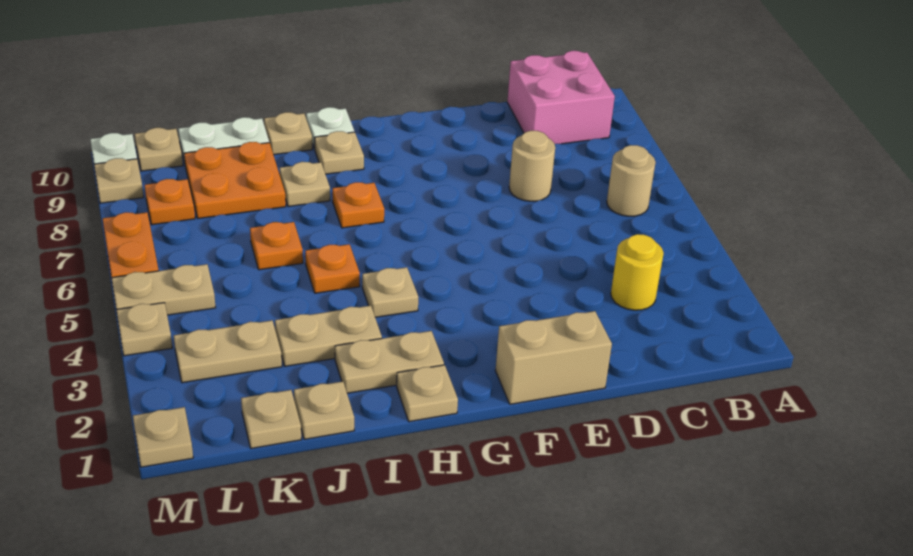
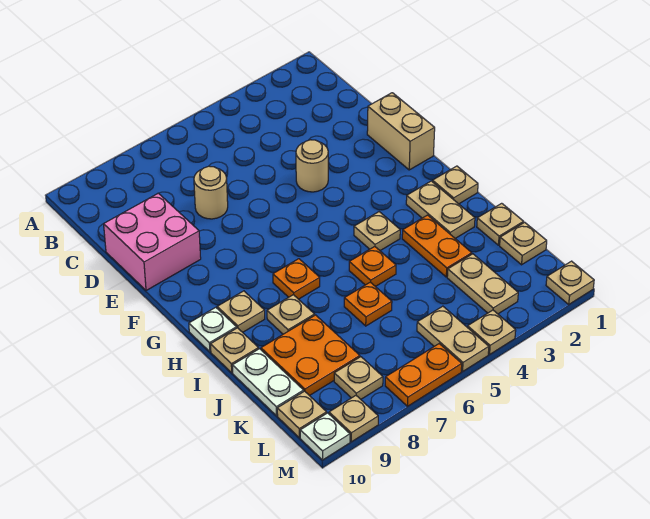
tan round brick B6 level 1 -> tan round brick E4 level 1
pink brick B9:C10 level 1 -> pink brick D9:E10 level 1
yellow round brick C3 level 1 -> none
tan plate I3:J3 level 1 -> orange plate I3:J3 level 1
orange plate L8 level 1 -> tan plate L8 level 1

